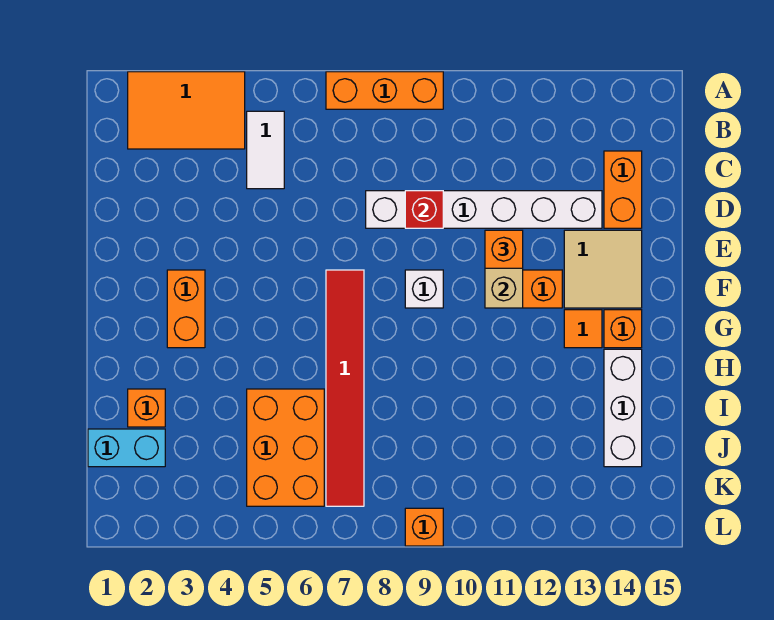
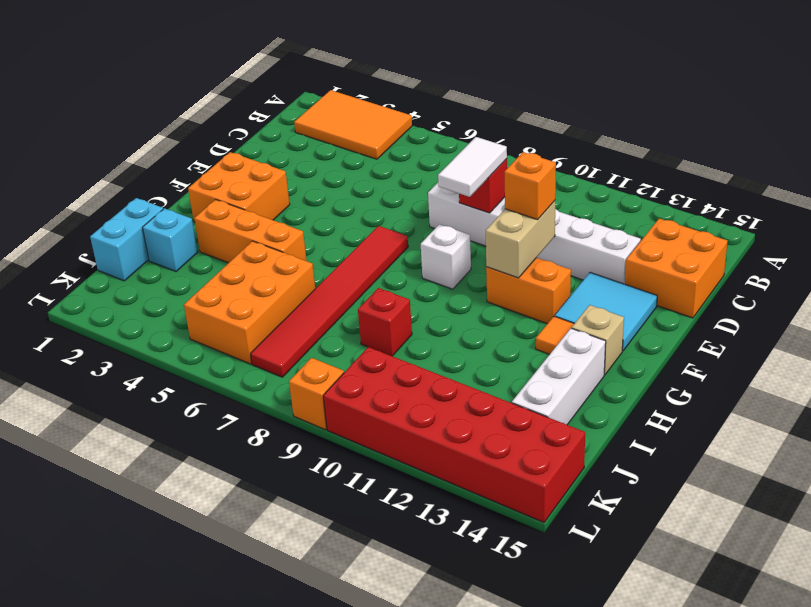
orange brick A7:A9 level 1 -> orange brick H3:H5 level 1
white tile B5:C5 level 1 -> white tile D9:E9 level 3
orange brick C14:D14 level 1 -> orange brick C14:D15 level 1
tan tile E13:F14 level 1 -> cyan tile E13:F14 level 1
orange brick F3:G3 level 1 -> orange brick F2:G3 level 1
orange brick G14 level 1 -> tan brick G14 level 1
orange brick I2 level 1 -> cyan brick I2 level 1
none -> red brick I9 level 1
cyan brick J1:J2 level 1 -> cyan brick I1:J1 level 1
none -> red brick K10:L15 level 1

